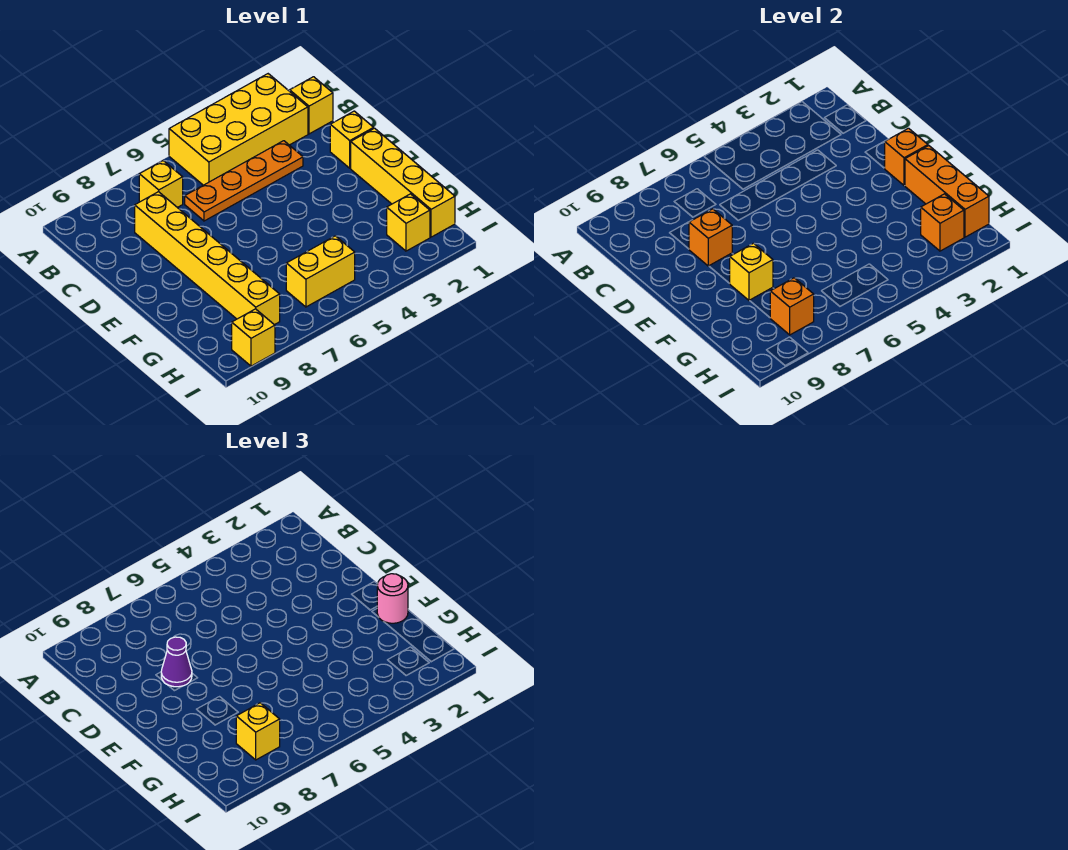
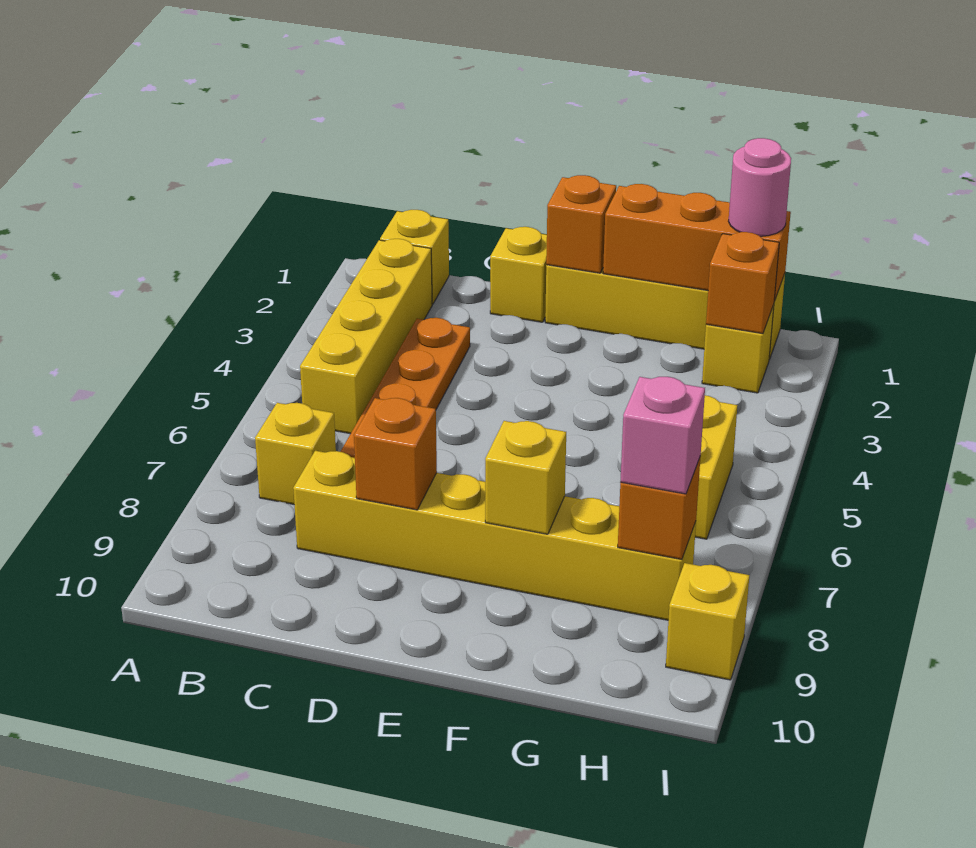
yellow brick A2:B5 level 1 -> yellow brick B2:B5 level 1
purple cone D8 level 3 -> none
pink round brick F1 level 3 -> pink round brick H1 level 3
yellow brick H8 level 3 -> pink brick H8 level 3

